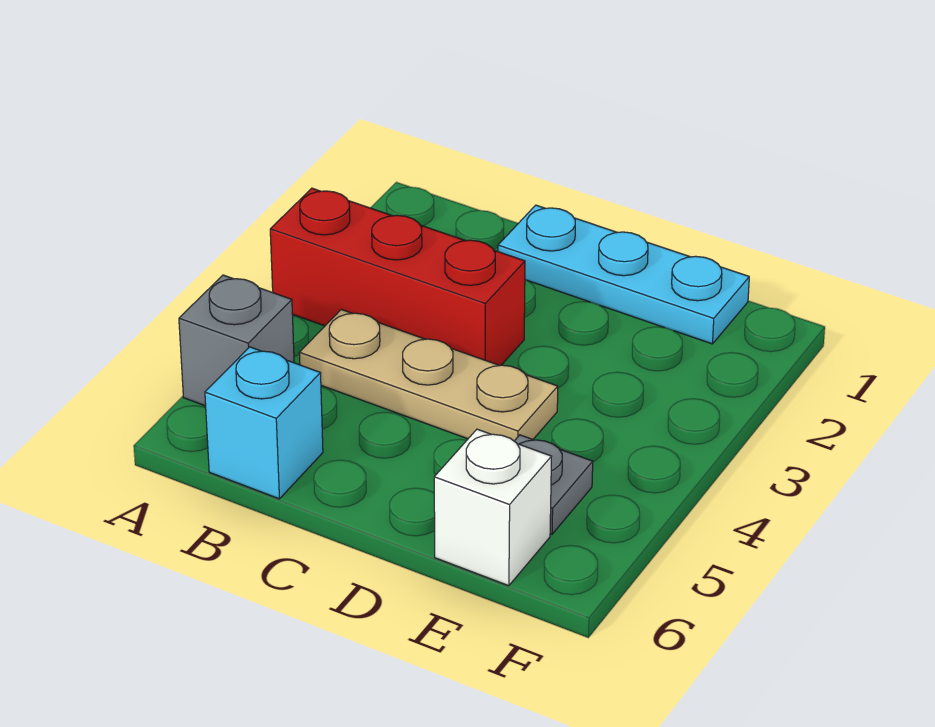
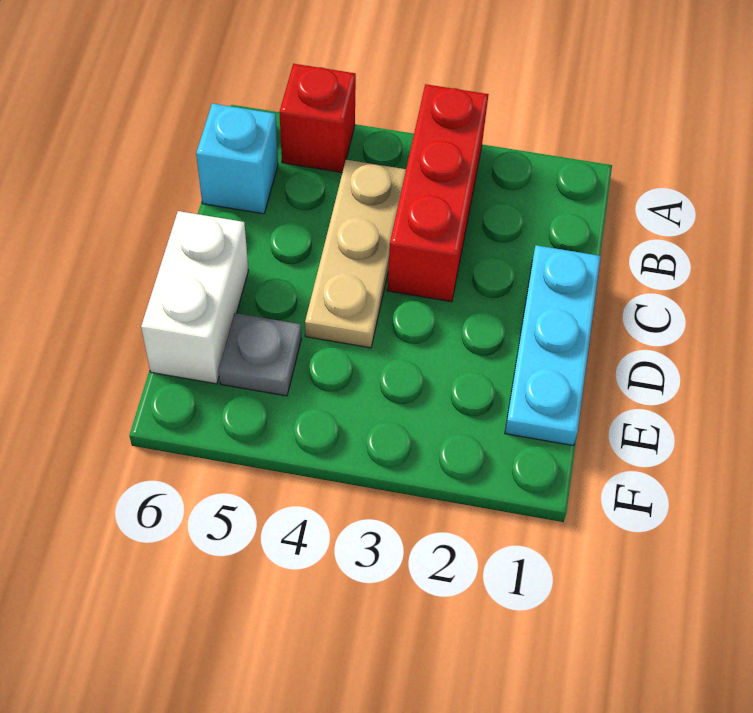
grey brick A5 level 1 -> red brick A5 level 1
white brick E6 level 1 -> white brick D6:E6 level 1

